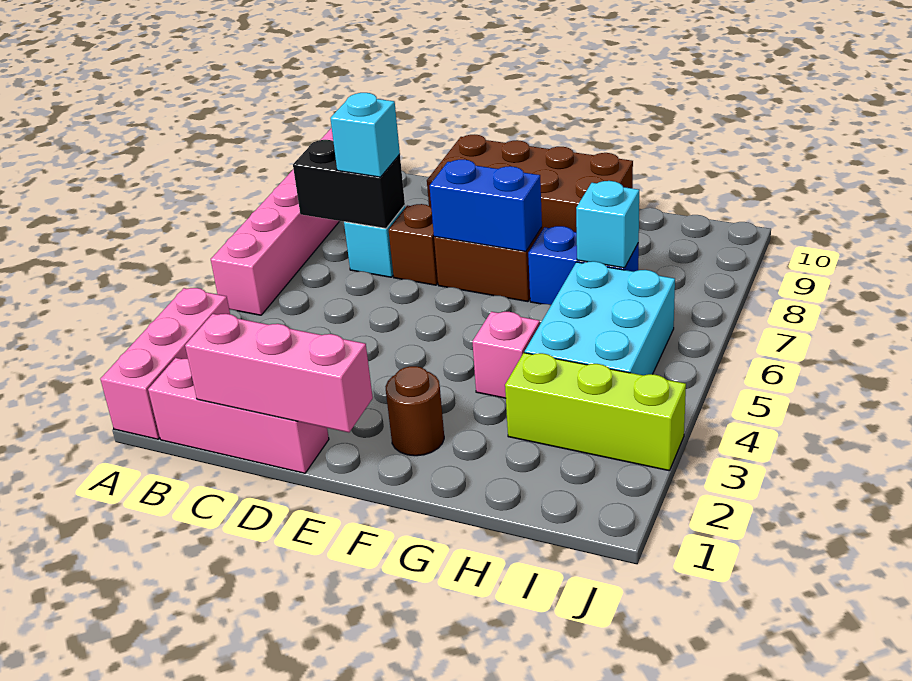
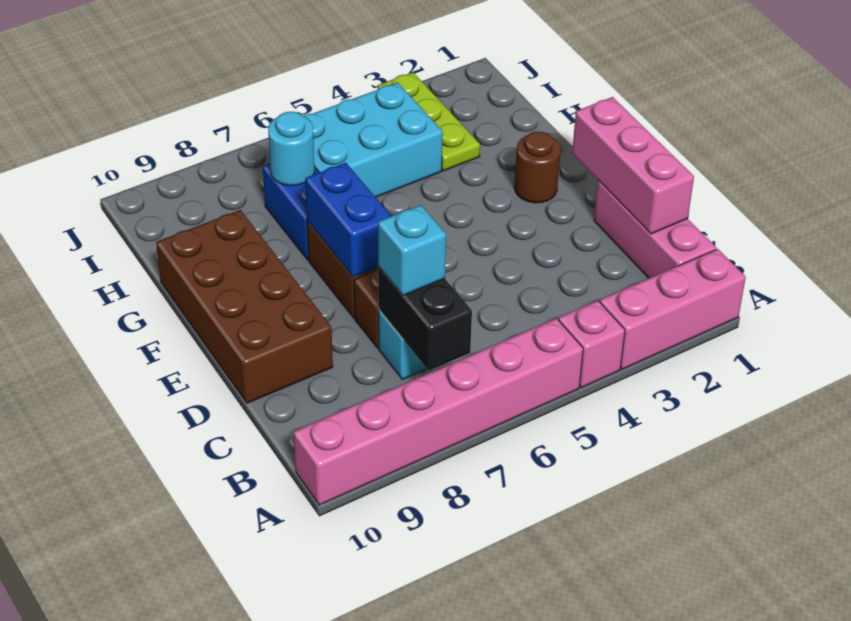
pink brick G4 level 1 -> pink brick A4 level 1
lime brick H3:J3 level 1 -> lime plate H3:J3 level 1
cyan brick H7 level 2 -> cyan round brick H7 level 2

